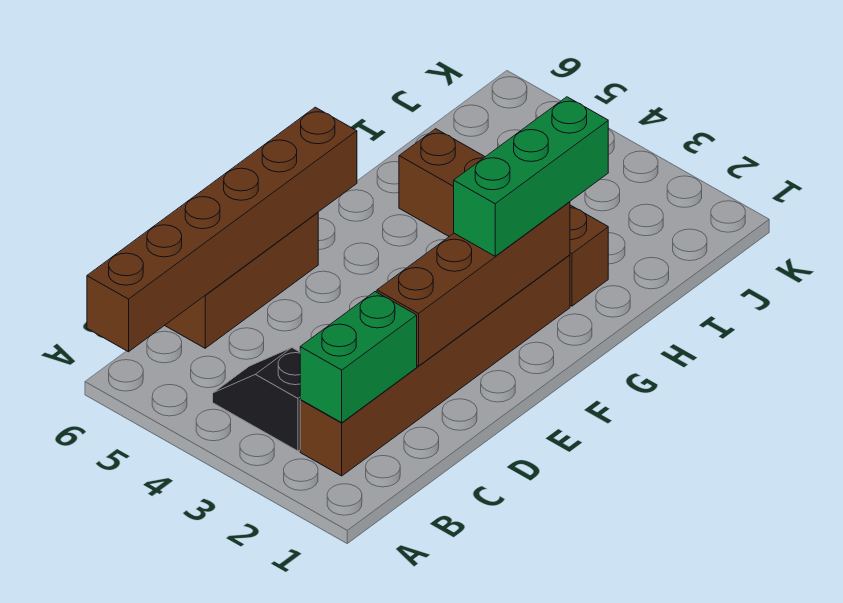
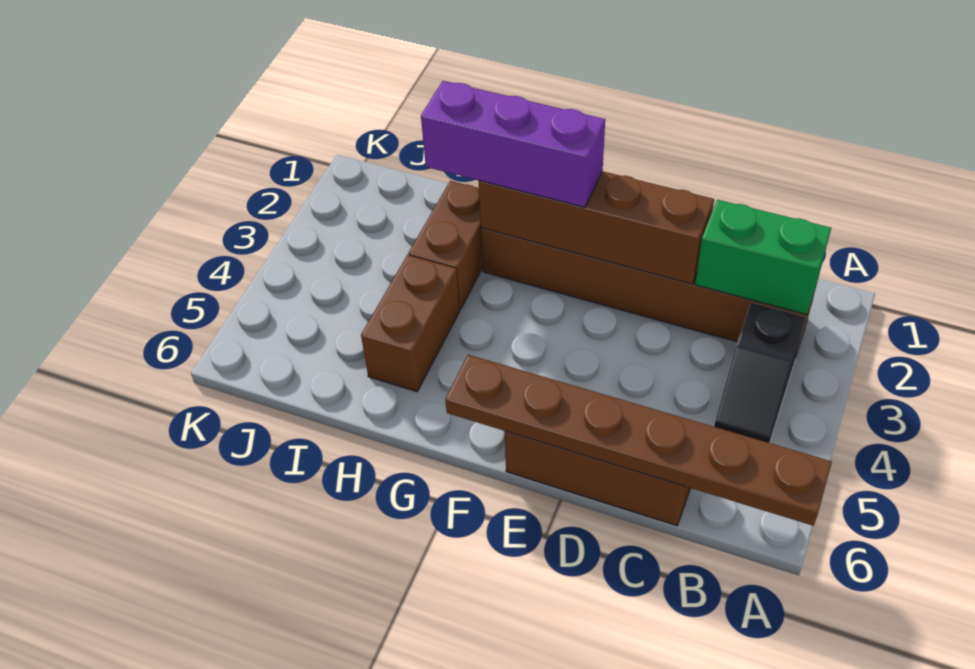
brown brick A6:F6 level 2 -> brown plate A6:F6 level 2
green brick F2:H2 level 3 -> purple brick F2:H2 level 3

